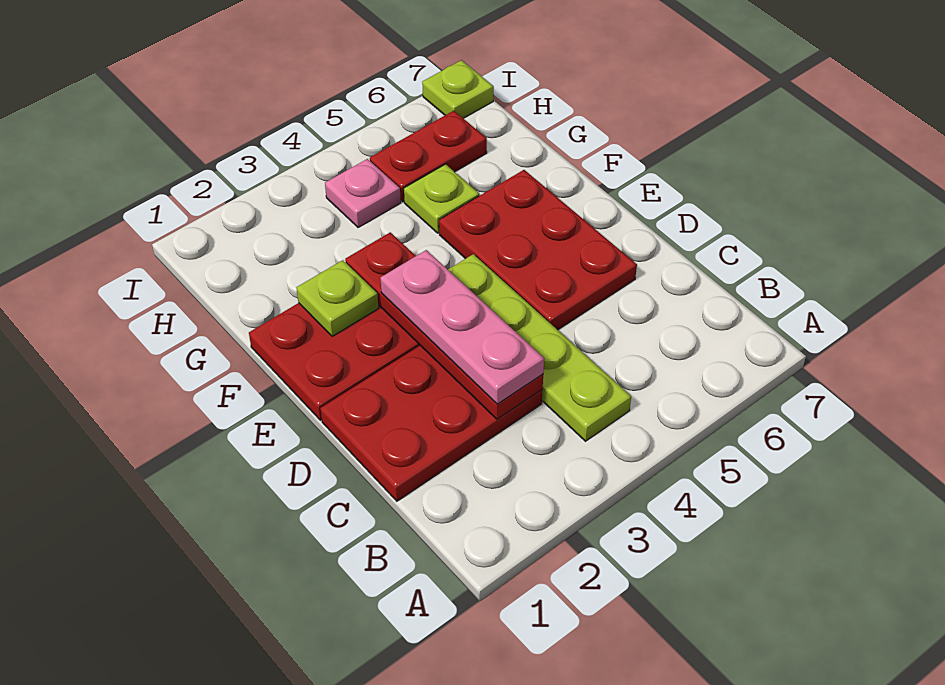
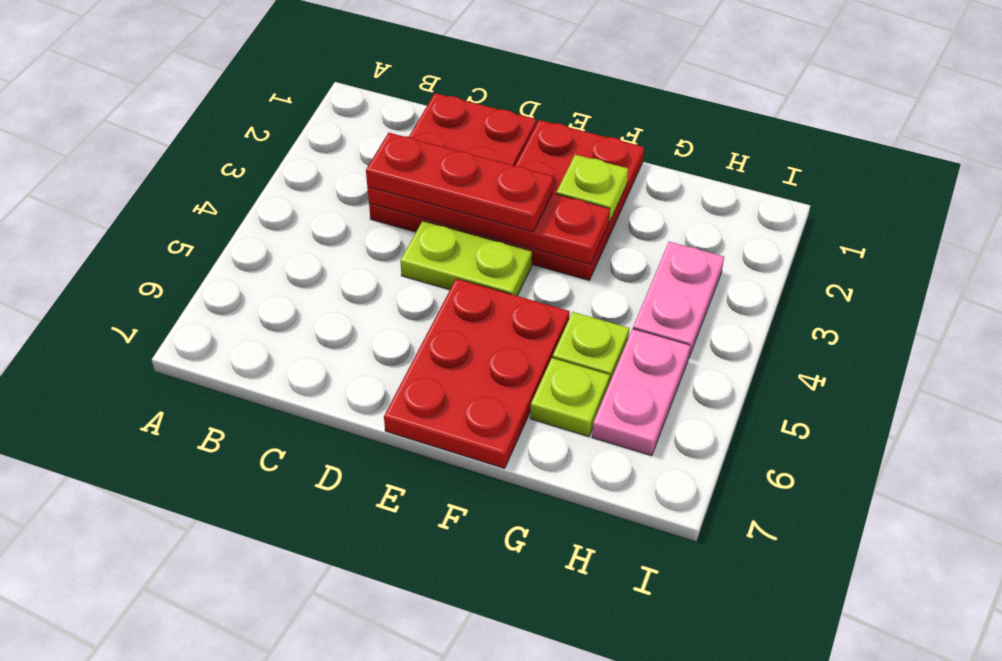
lime plate B4:E4 level 1 -> lime plate D4:E4 level 1
pink plate C3:E3 level 3 -> red plate C3:E3 level 3
red plate D5:F6 level 1 -> red plate E5:F7 level 1
pink plate H4 level 1 -> pink plate H3:H4 level 1
red plate H5:H6 level 1 -> pink plate H5:H6 level 1
lime plate I7 level 1 -> lime plate G6 level 1

